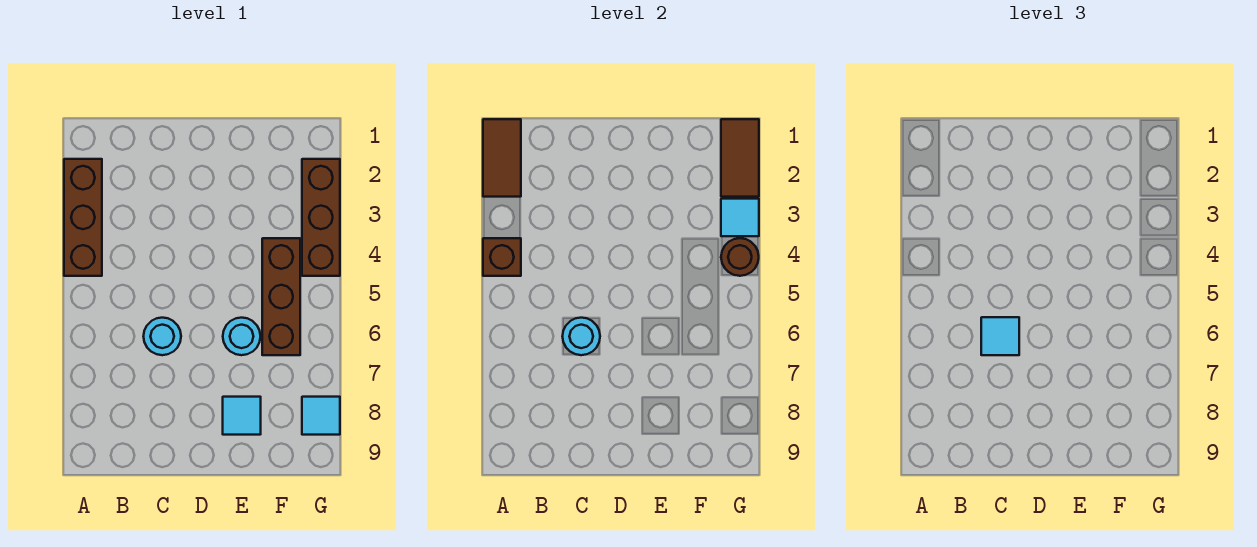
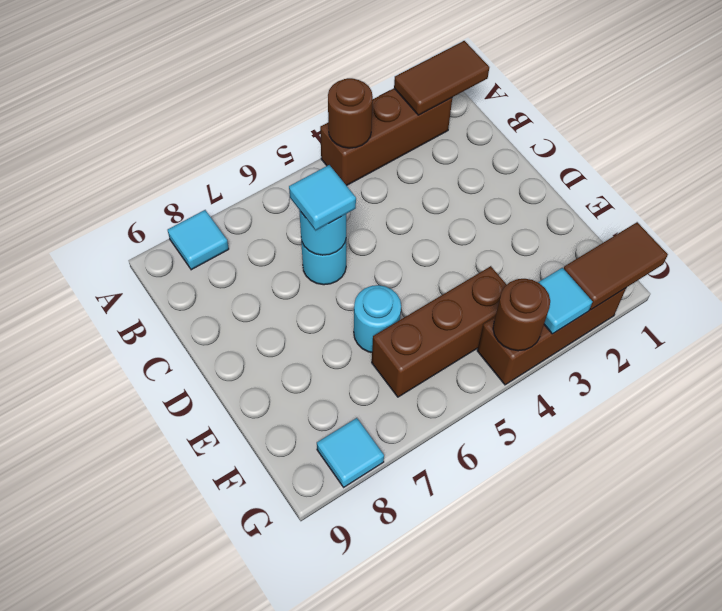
brown brick A4 level 2 -> brown round brick A4 level 2
cyan tile E8 level 1 -> cyan tile A8 level 1

